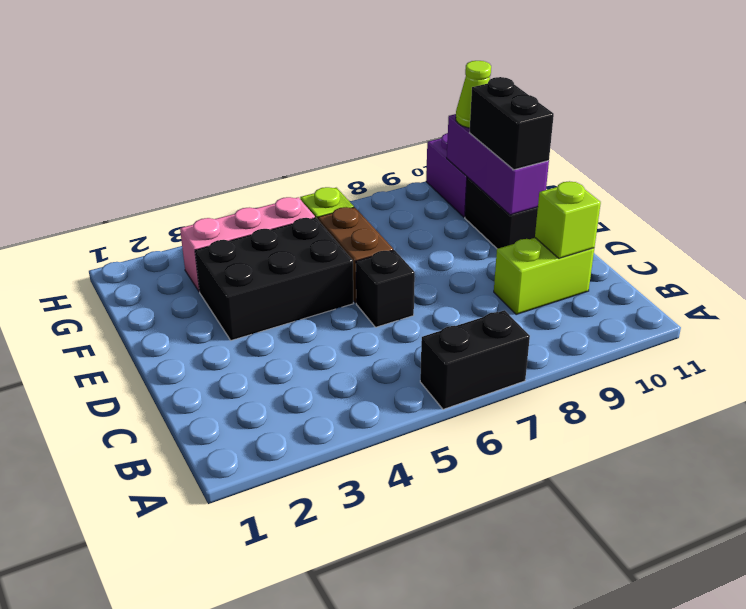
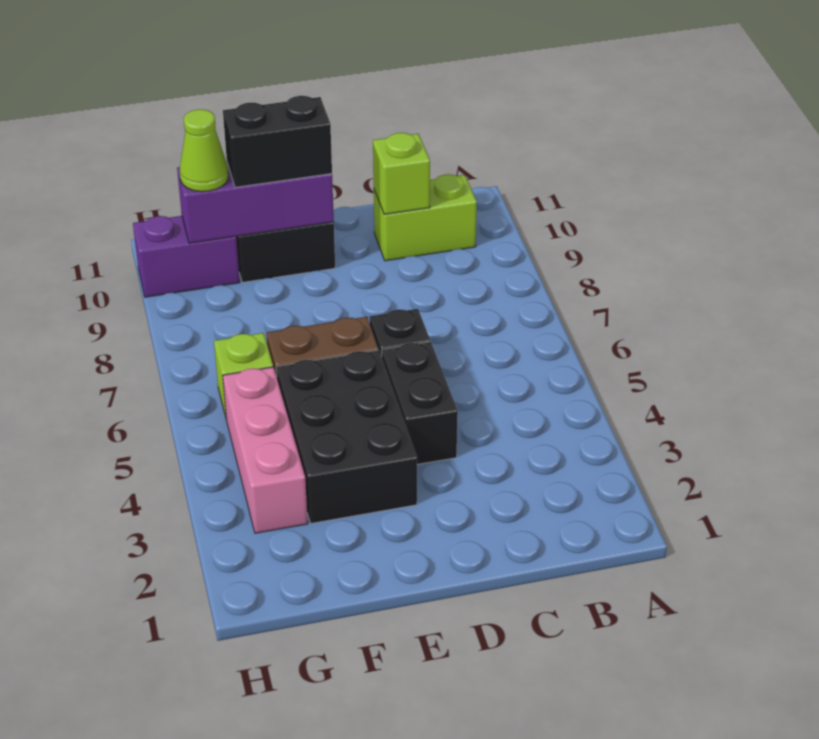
black brick A6:A7 level 1 -> black brick D4:D5 level 1
lime brick C9:C10 level 1 -> lime brick B10:C10 level 1

